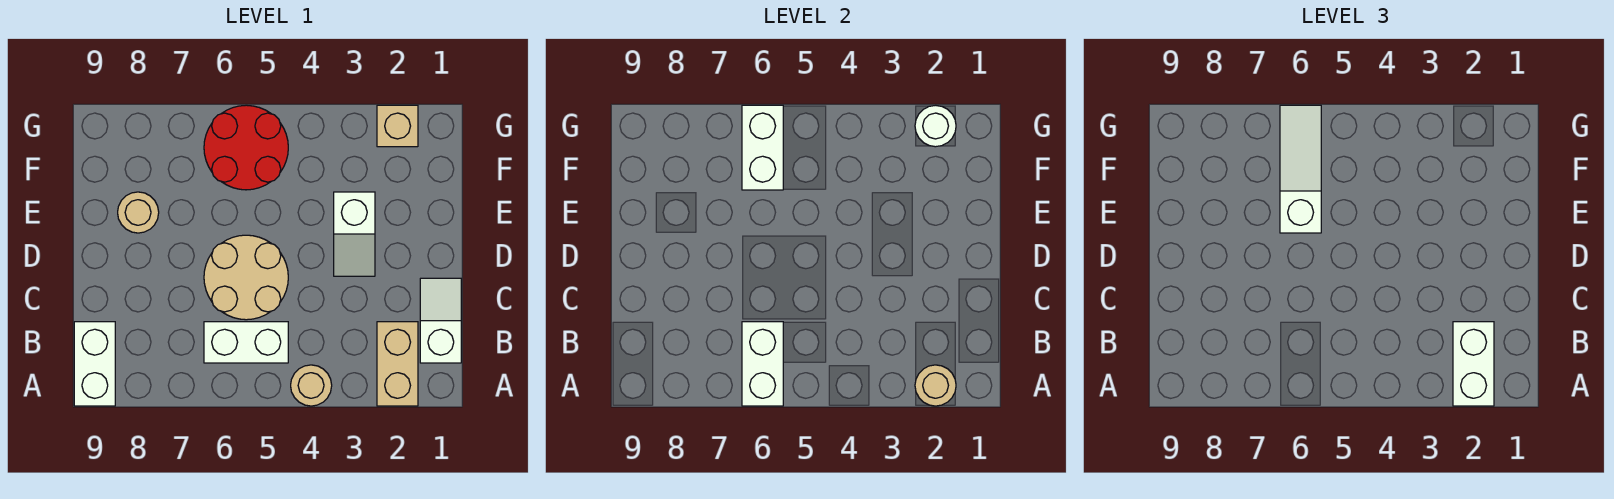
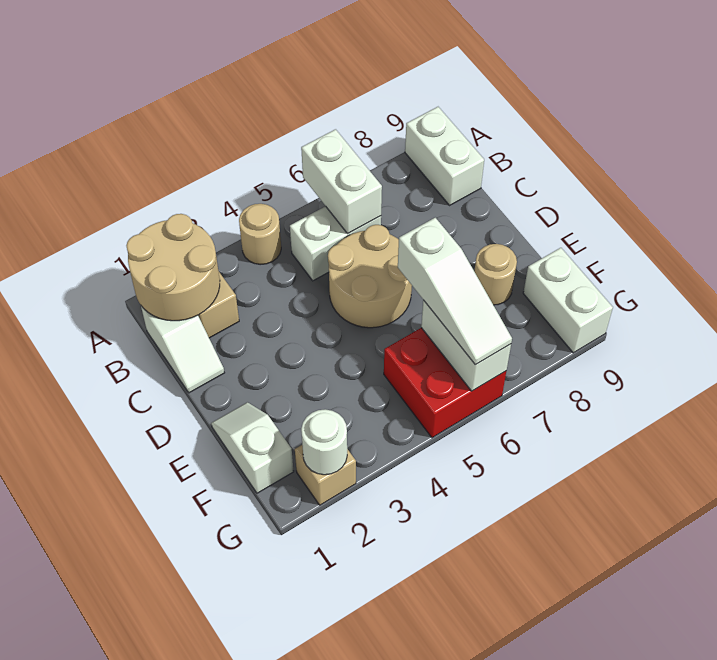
tan round brick A2 level 2 -> tan round brick A1:B2 level 2
white brick A2:B2 level 3 -> white brick F9:G9 level 1
white slope D3:E3 level 1 top E -> white slope E1:F1 level 1 top F
red round brick F5:G6 level 1 -> red brick F5:G6 level 1

